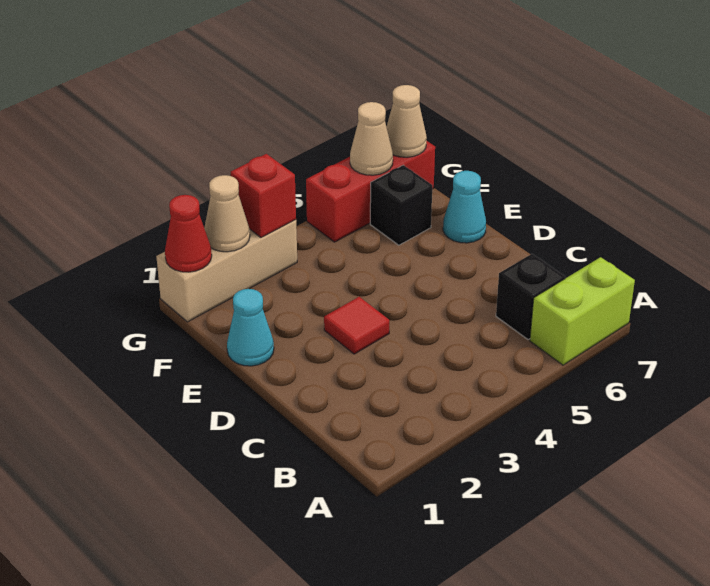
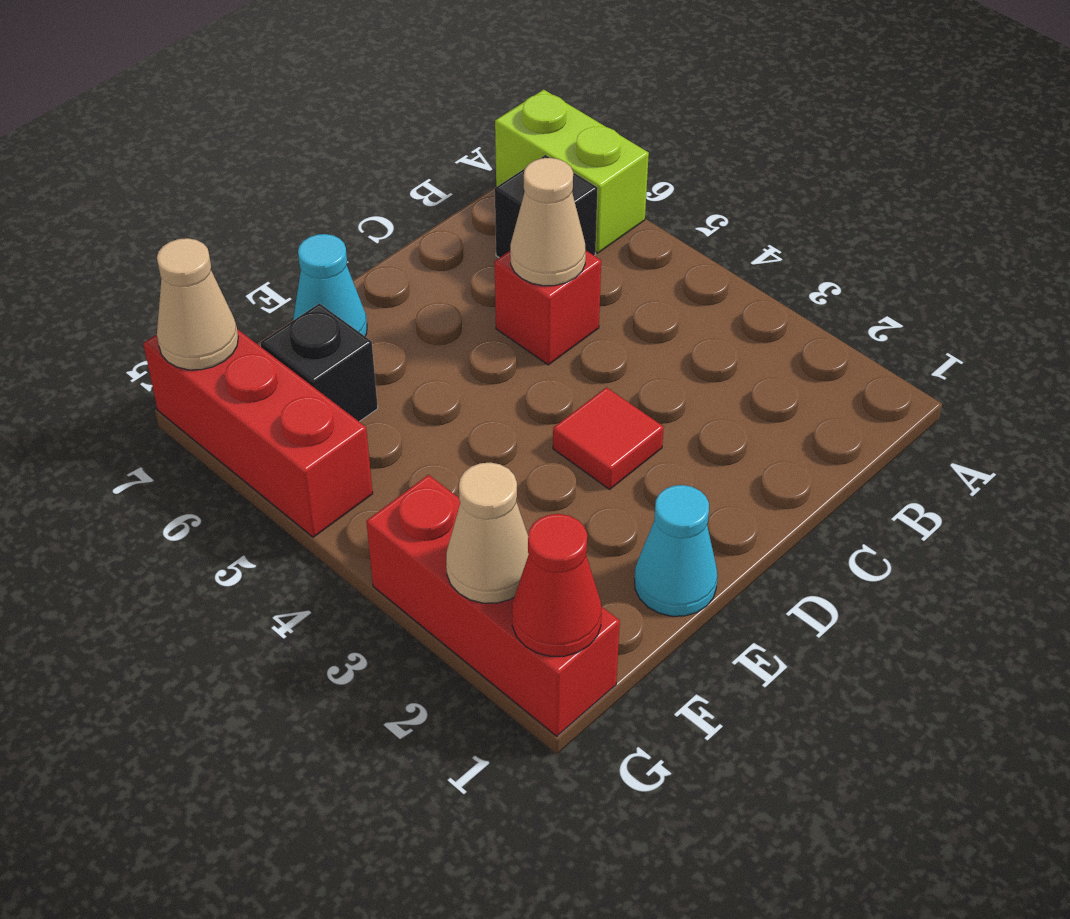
tan brick G1:G3 level 1 -> red brick G1:G3 level 1
red brick G3 level 2 -> red brick C5 level 1
tan cone G6 level 2 -> tan cone C5 level 2

